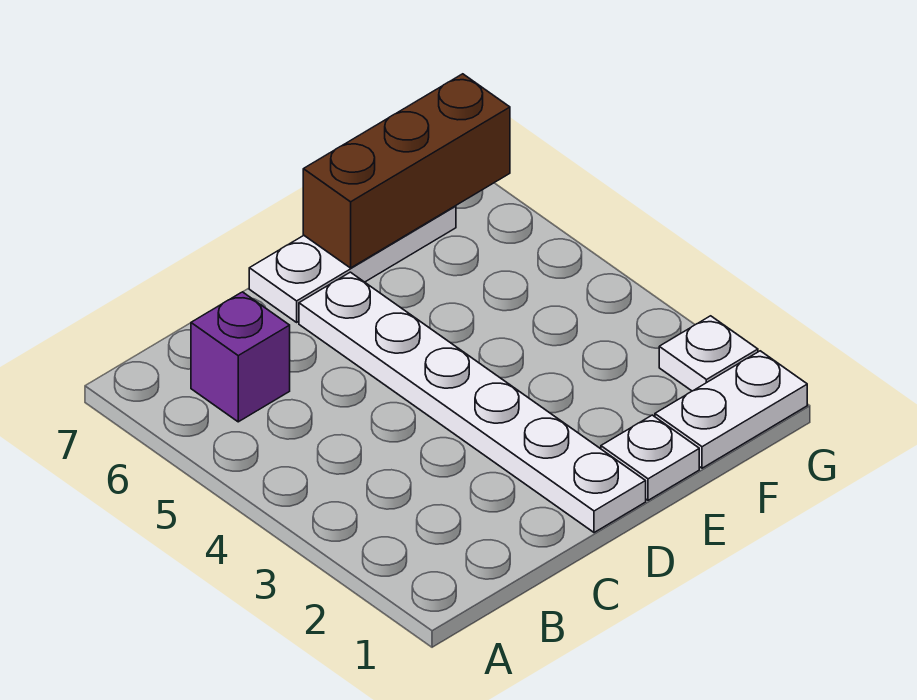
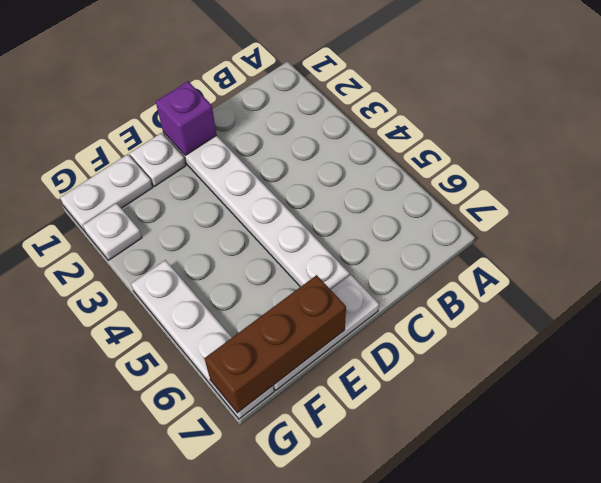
purple brick B6 level 1 -> purple brick D1 level 2
none -> white plate G4:G7 level 1

